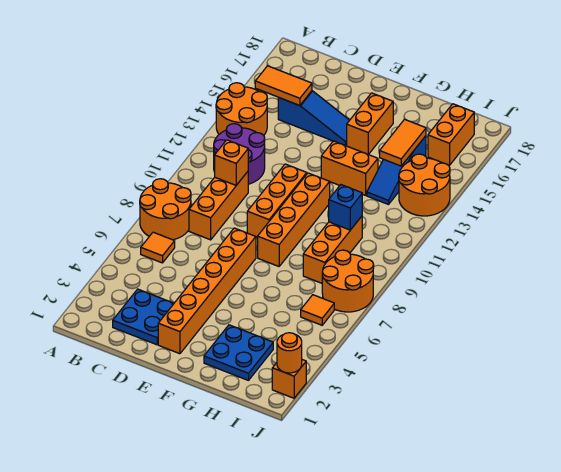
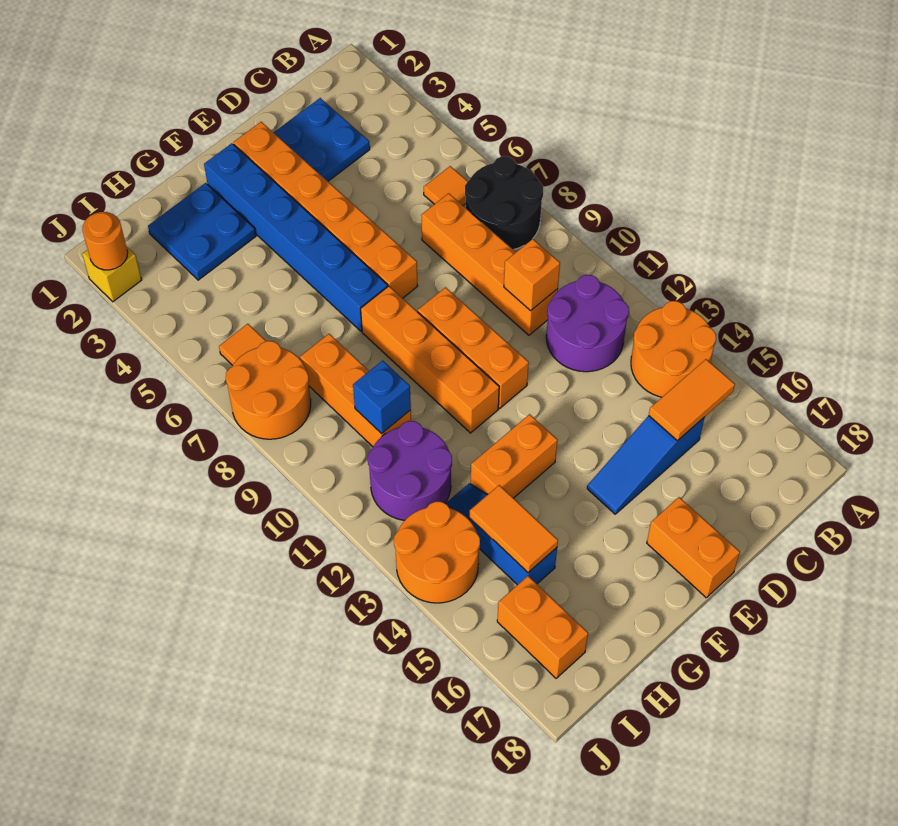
orange round brick A7:B8 level 1 -> black round brick A7:B8 level 1
orange brick C8:C10 level 1 -> orange brick C7:C10 level 1
none -> blue brick F2:F7 level 1
orange brick F15:F16 level 1 -> orange brick E17:E18 level 1
none -> purple round brick H11:I12 level 1
orange brick J2 level 1 -> yellow brick J2 level 1

